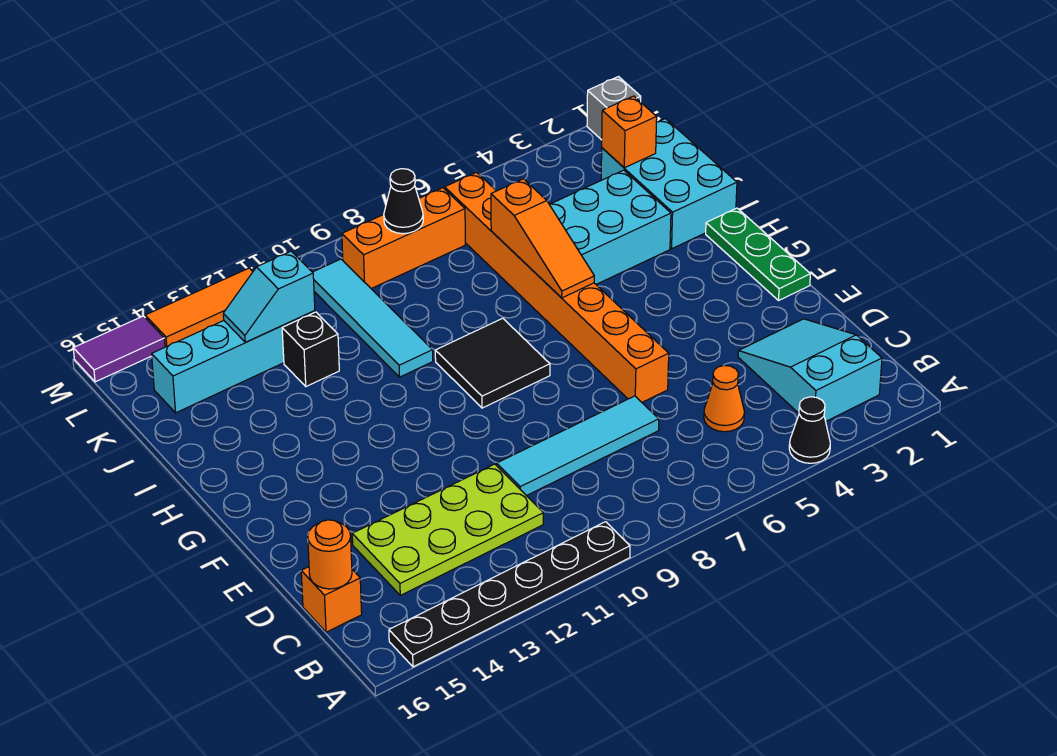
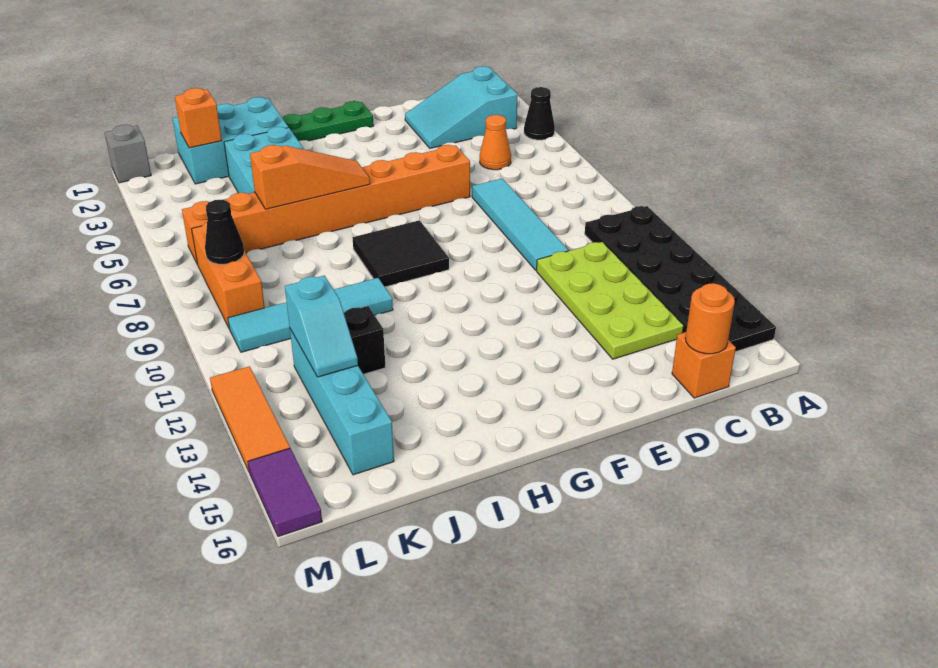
black plate A10:A15 level 1 -> black plate A10:B15 level 1

